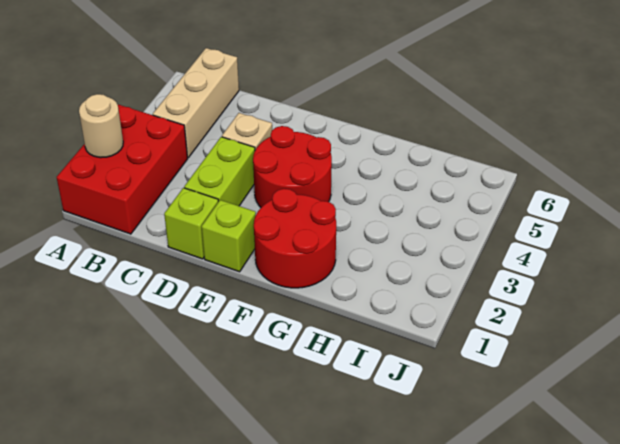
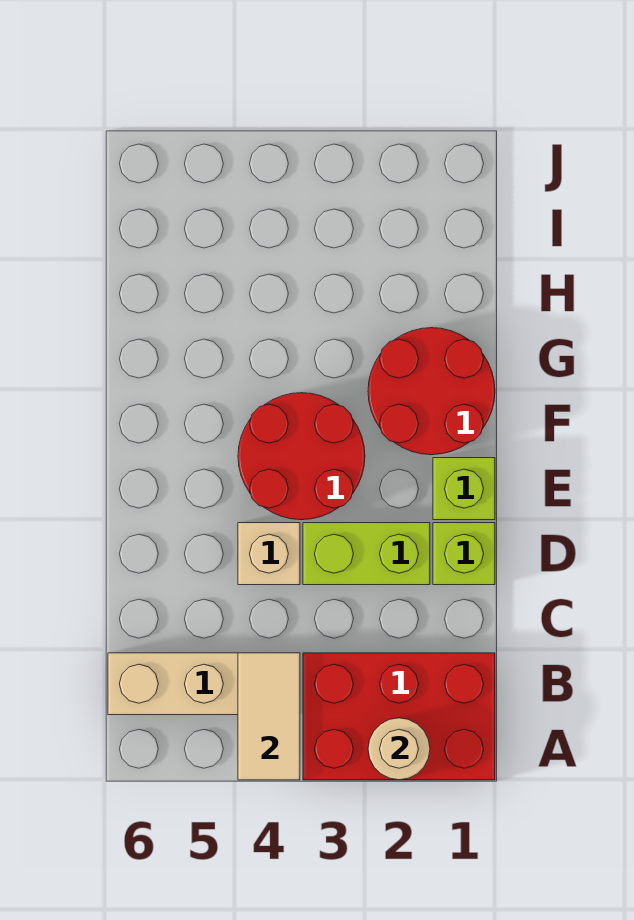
none -> tan tile A4:B4 level 2

